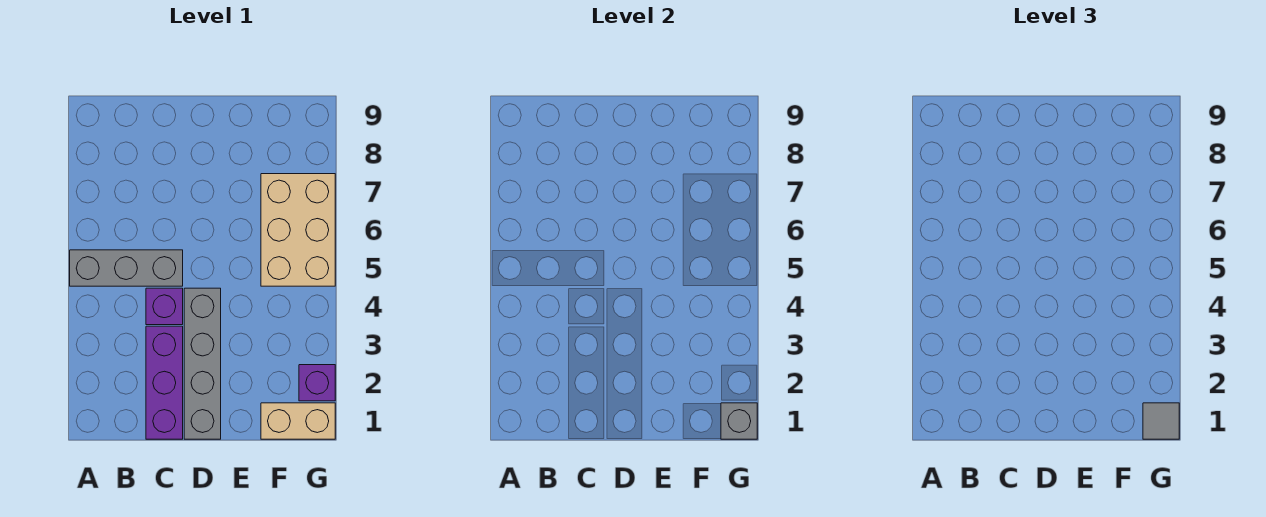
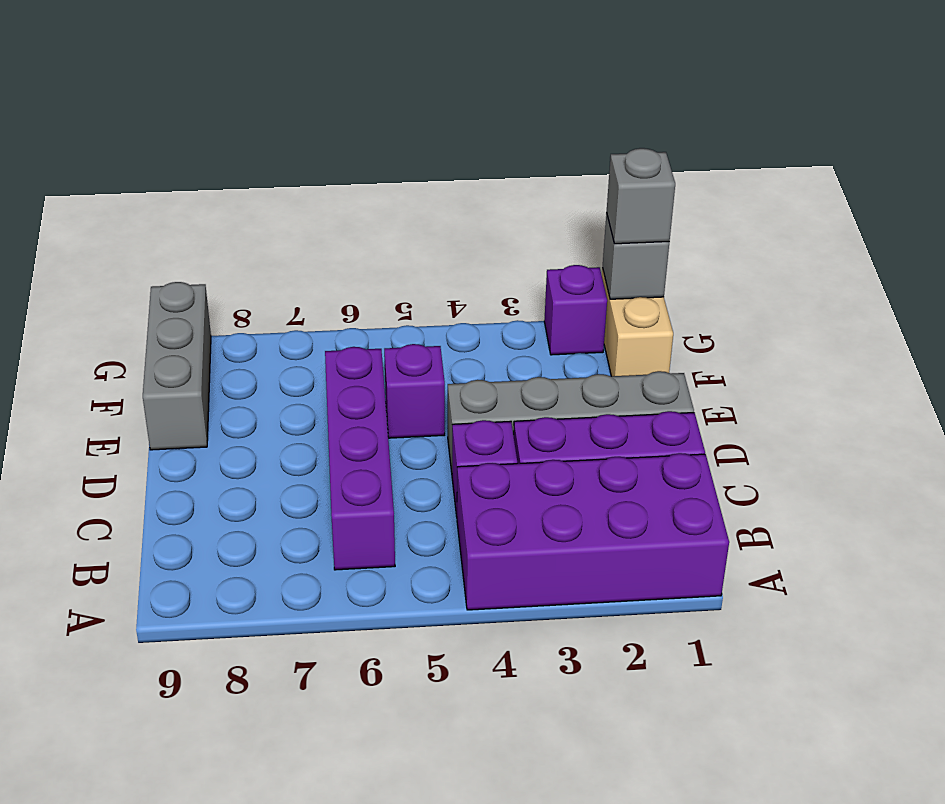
none -> purple brick A1:B4 level 1
grey brick A5:C5 level 1 -> grey brick E9:G9 level 1
none -> purple brick B6:E6 level 1
none -> purple brick E5 level 1
tan brick F5:G7 level 1 -> none
grey tile G1 level 3 -> grey brick G1 level 3

